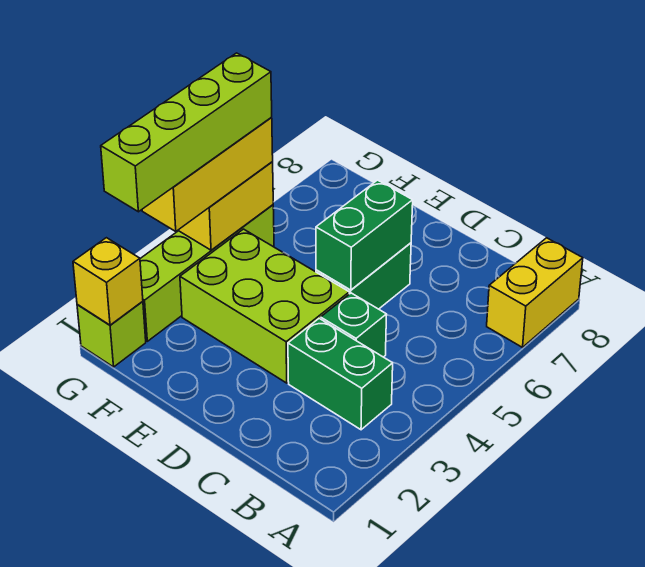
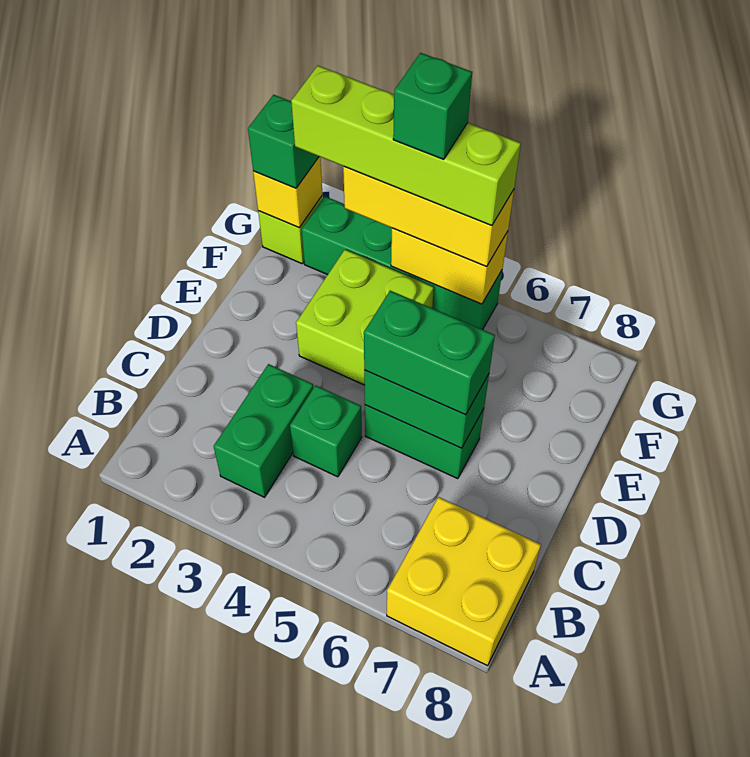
yellow brick A7:A8 level 1 -> yellow brick A7:B8 level 1
lime brick D3:F4 level 1 -> lime brick E3:F4 level 1
none -> green brick D5:D6 level 3
none -> green brick G1 level 3
lime brick G2:G5 level 1 -> green brick G2:G5 level 1
none -> green brick G4 level 5

